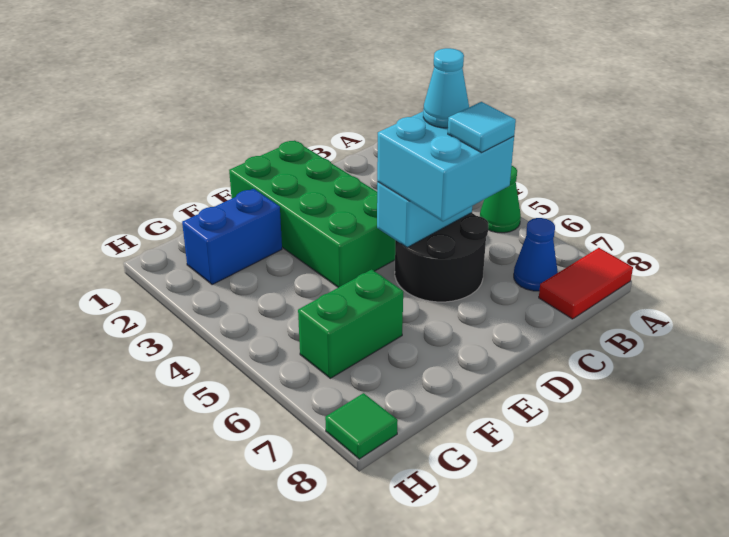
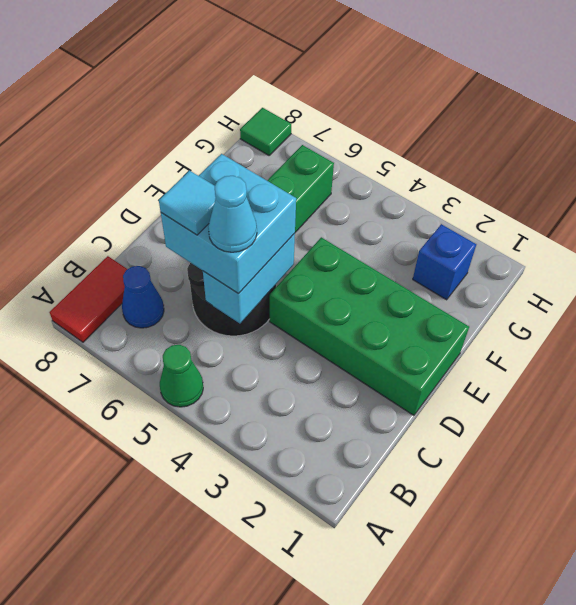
blue brick F2:G2 level 1 -> blue brick G2 level 1

